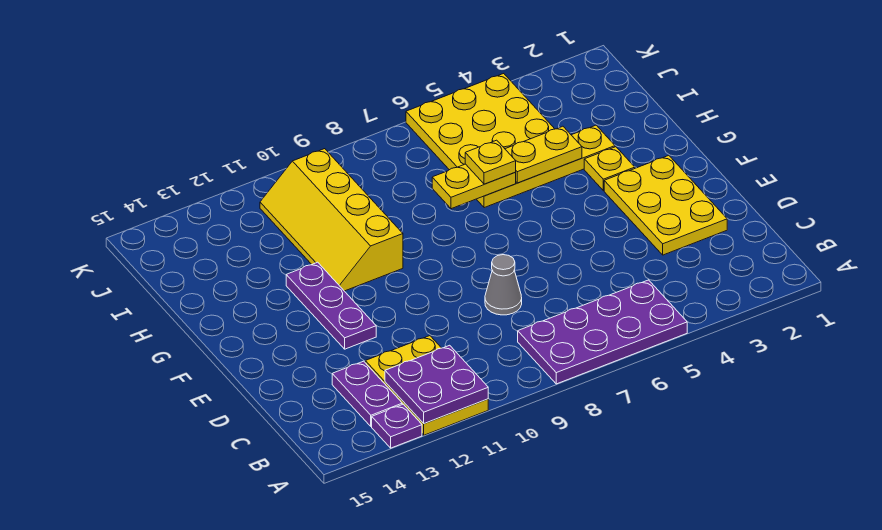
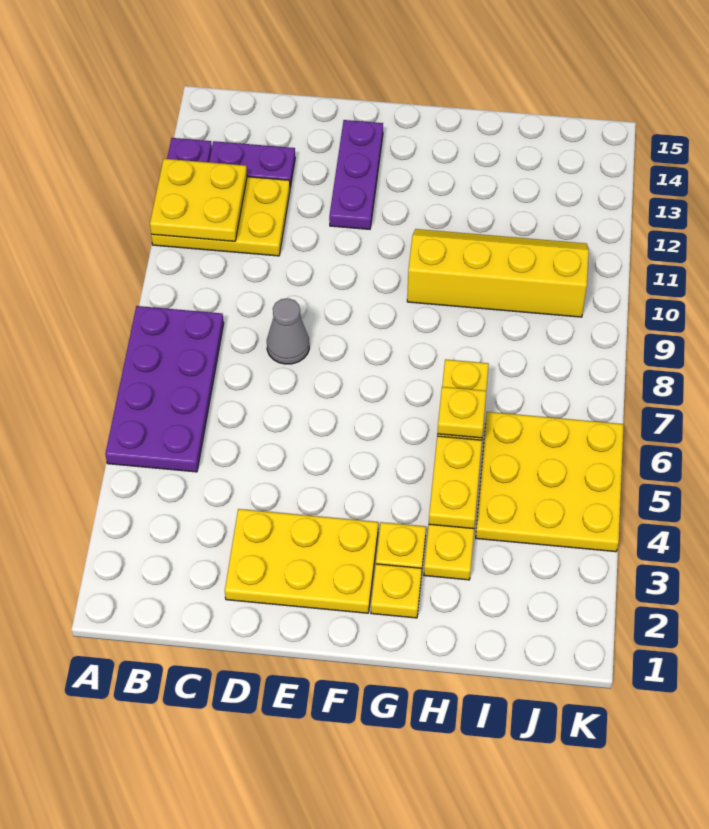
purple plate A11:B12 level 2 -> yellow plate A11:B12 level 2
purple plate E12:G12 level 1 -> purple plate E12:E14 level 1
none -> yellow plate G2 level 1

